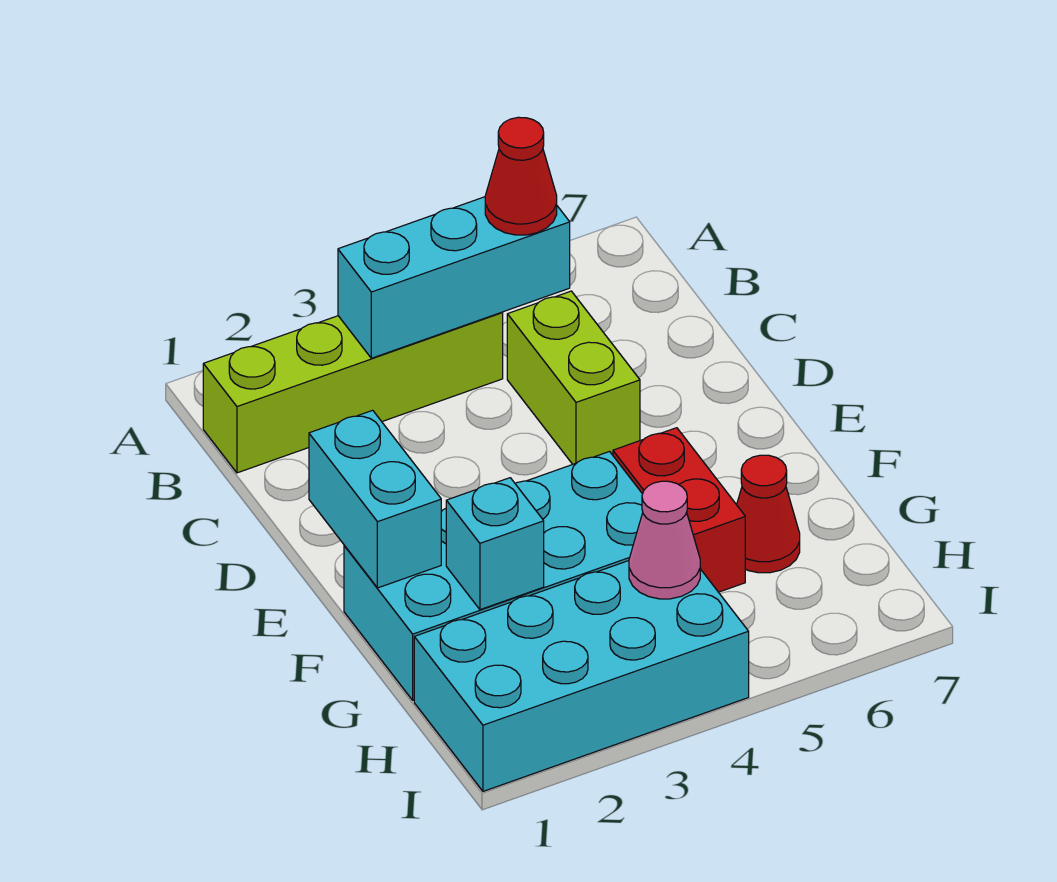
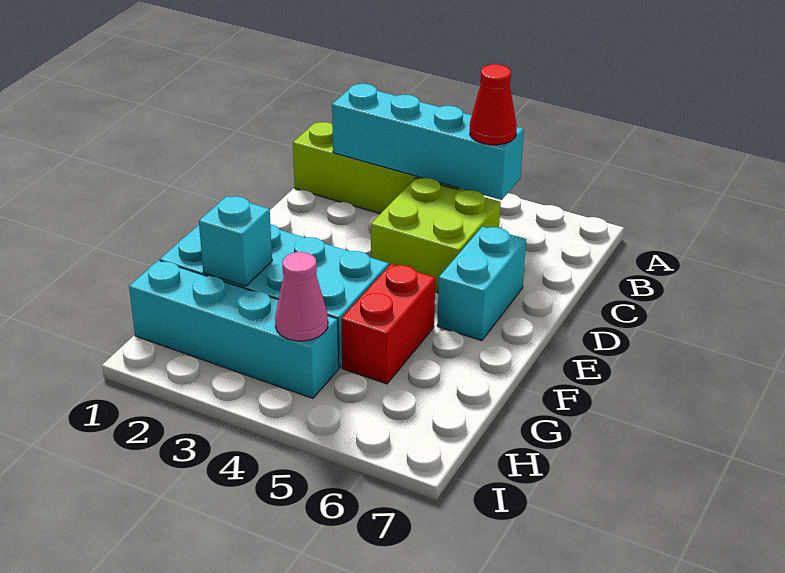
cyan brick B3:B5 level 2 -> cyan brick B2:B5 level 2
lime brick C5:D5 level 1 -> lime brick C4:D5 level 1
cyan brick E1:F1 level 2 -> cyan brick D6:E6 level 1
red cone G6 level 1 -> none
cyan brick H1:I4 level 1 -> cyan brick H1:H4 level 1

